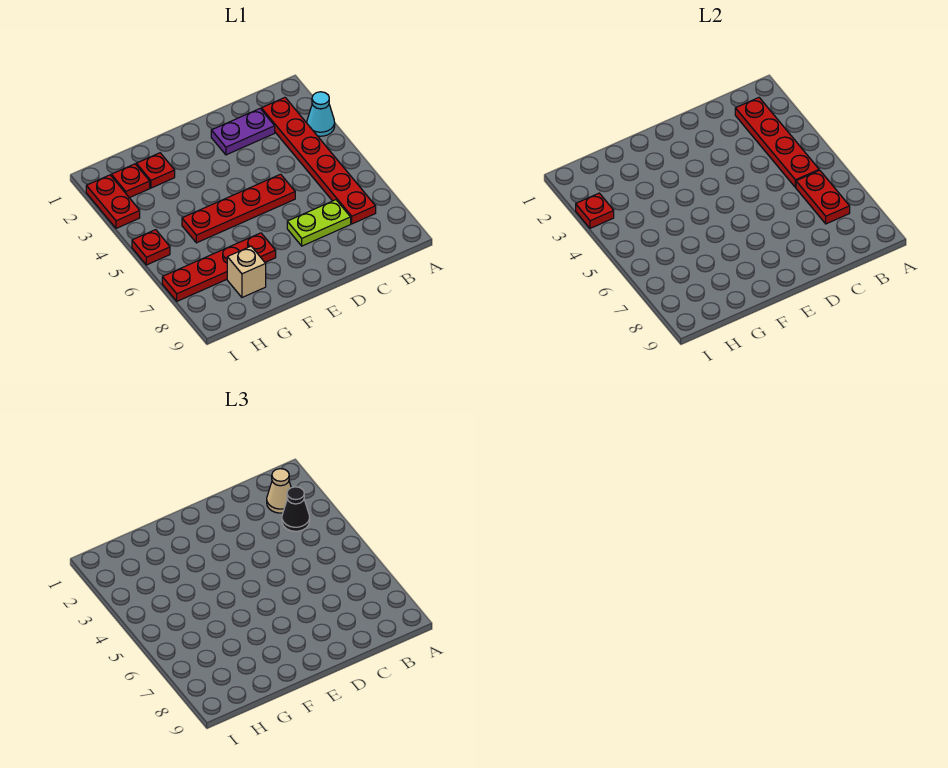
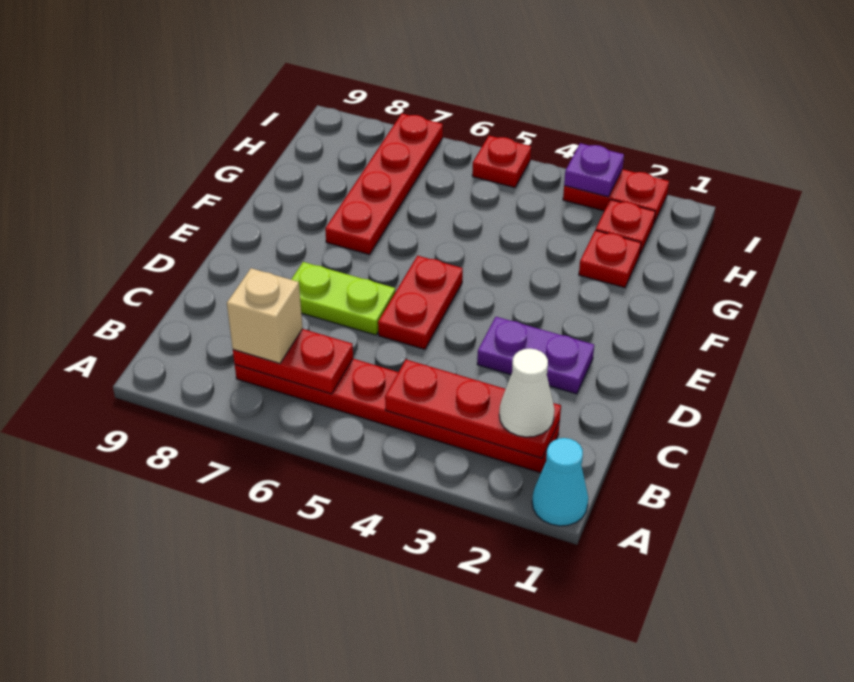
cyan cone A3 level 1 -> cyan cone A1 level 1
red plate B2:B5 level 2 -> red plate B2:B4 level 2
tan cone B2 level 3 -> white cone B2 level 3
black cone B3 level 3 -> none
purple plate C2:D2 level 1 -> purple plate D2:D3 level 1
lime plate C7:D7 level 1 -> lime plate D6:D7 level 1
red plate D5:G5 level 1 -> red plate D5:E5 level 1
tan brick G8 level 1 -> tan brick B7 level 3
red plate I3 level 2 -> purple plate I3 level 2

